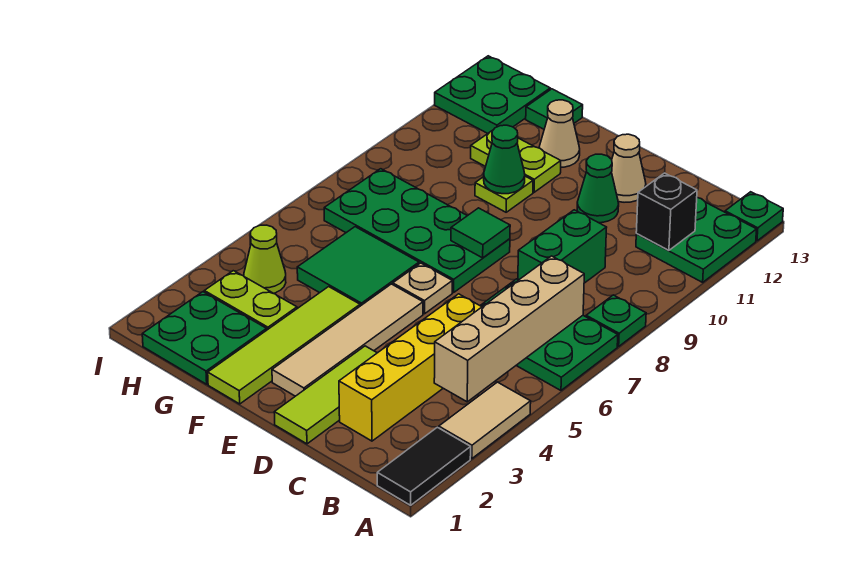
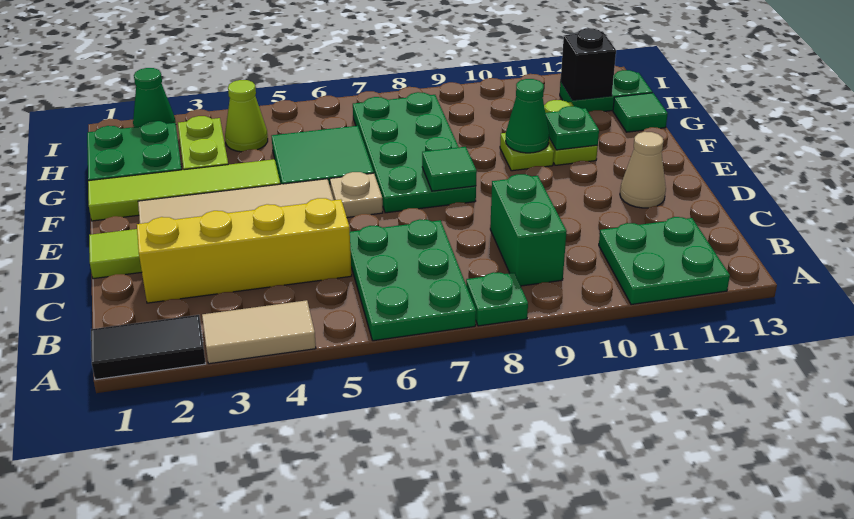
green plate A13 level 1 -> green plate F11 level 2
tan brick B4:B7 level 2 -> none
black brick B11 level 2 -> black brick H12 level 2
green brick C8:C9 level 1 -> green brick B9:C9 level 1
green cone D11 level 1 -> green cone I2 level 1
tan cone F12 level 1 -> none
green plate H12:I13 level 1 -> green plate H12:H13 level 1

